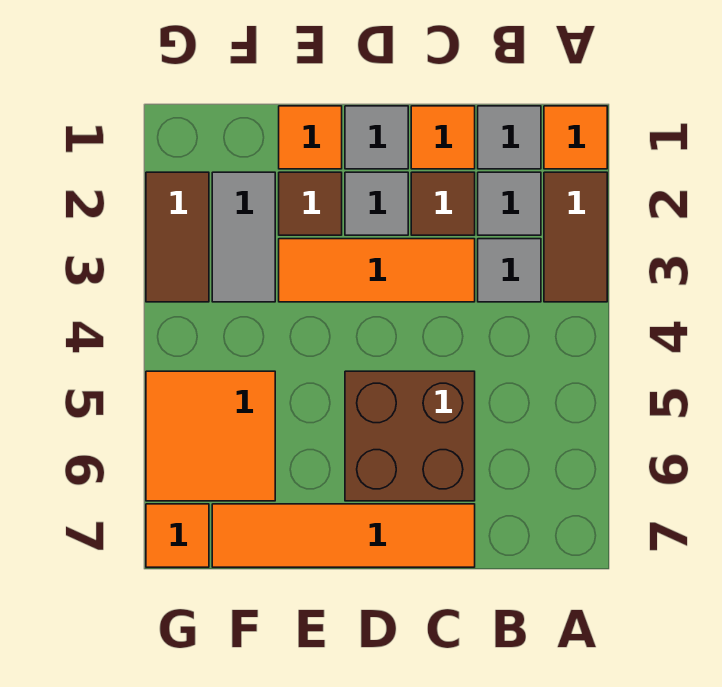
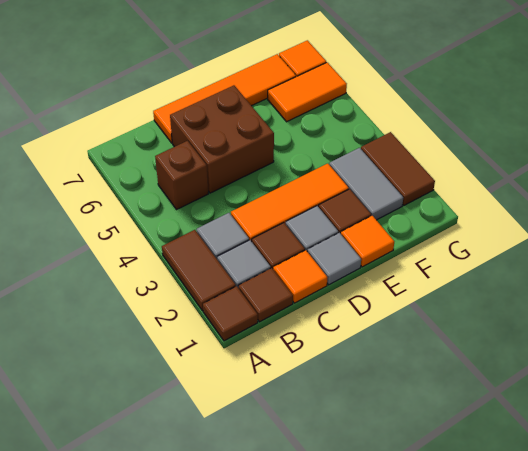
orange tile A1 level 1 -> brown tile A1 level 1
grey tile B1 level 1 -> brown tile B1 level 1
none -> brown brick B5 level 1
orange tile F5:G6 level 1 -> orange tile F6:G6 level 1

